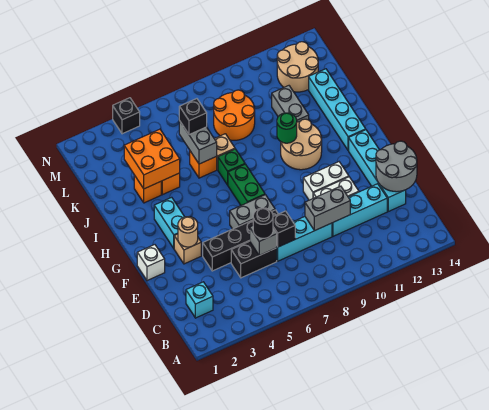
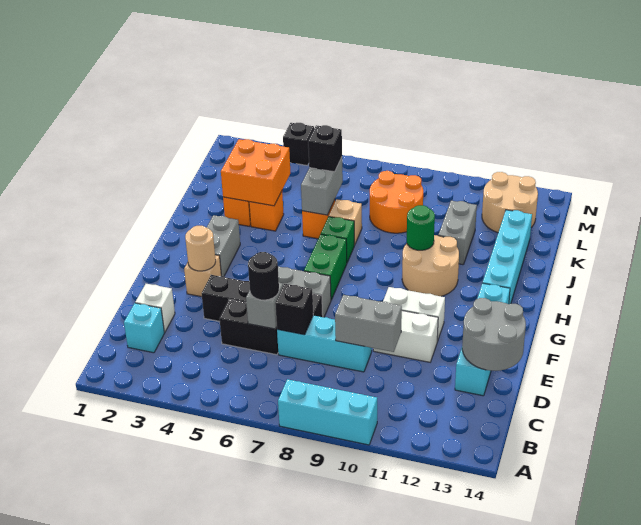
cyan brick D10:D12 level 1 -> cyan brick A8:A10 level 1
white brick F1 level 1 -> white brick D2 level 1
cyan brick G3:H3 level 1 -> grey brick G3:H3 level 1

